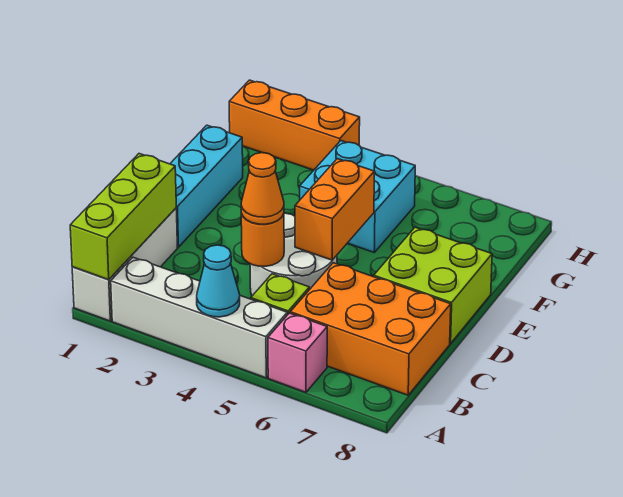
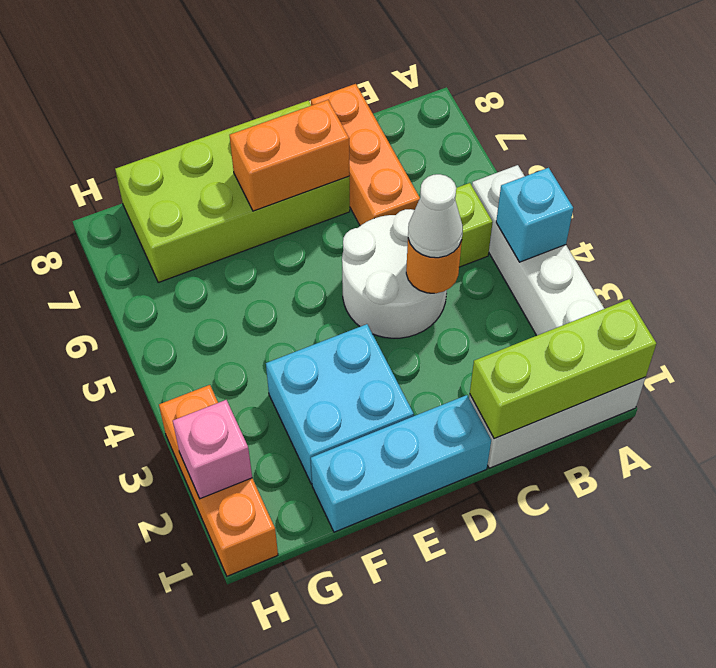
cyan cone A4 level 2 -> cyan brick A4 level 2
pink brick A6 level 1 -> pink brick H2 level 2
orange brick B6:C8 level 1 -> orange brick C6:C8 level 1
orange cone C4 level 3 -> white cone C4 level 3
orange brick D5:E5 level 2 -> orange brick D7:E7 level 2
lime brick D7:E8 level 1 -> lime brick D7:G8 level 1
cyan brick F4:G5 level 1 -> cyan brick E2:F3 level 1

